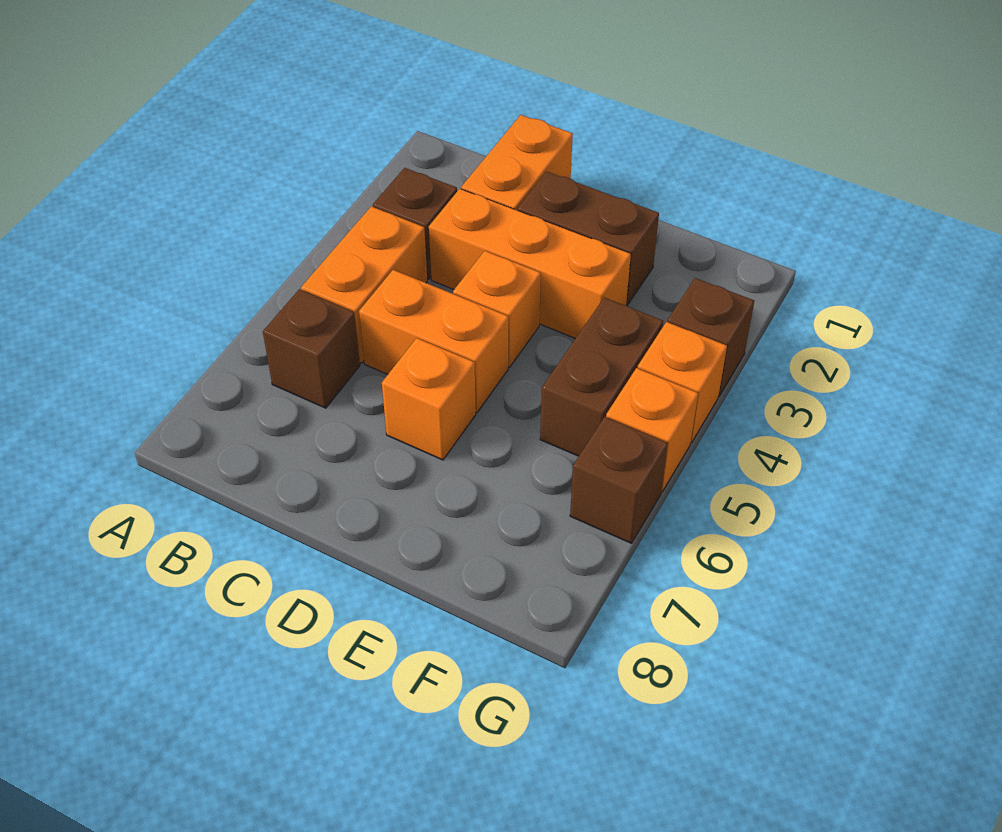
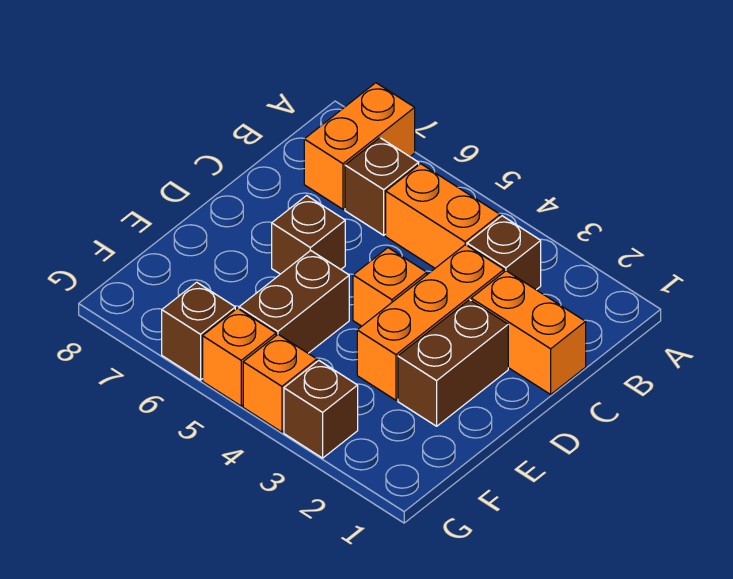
orange brick C5:D5 level 1 -> orange brick A7:B7 level 1
orange brick D6 level 1 -> brown brick D6 level 1
brown brick F4:F5 level 1 -> brown brick E5:F5 level 1

